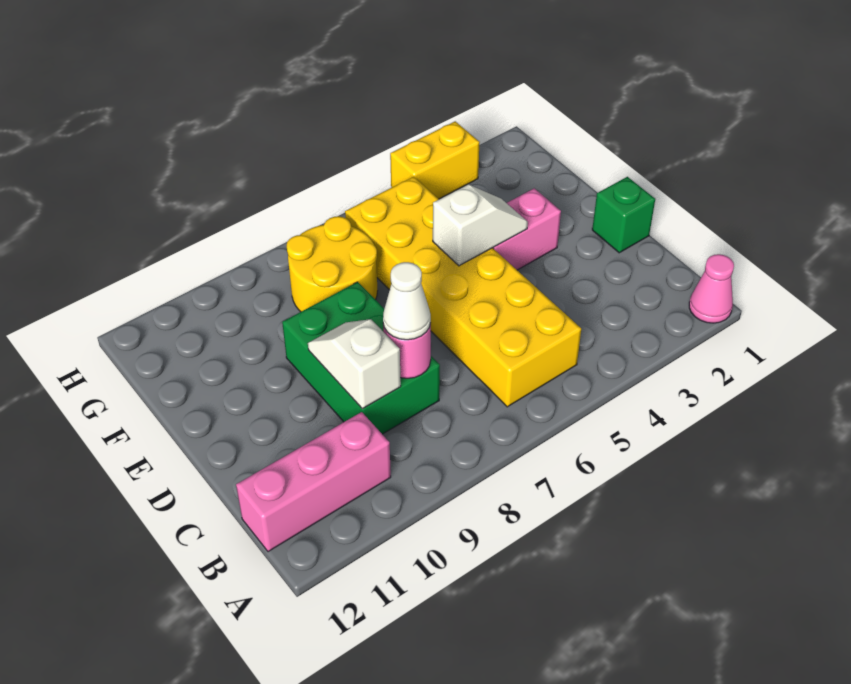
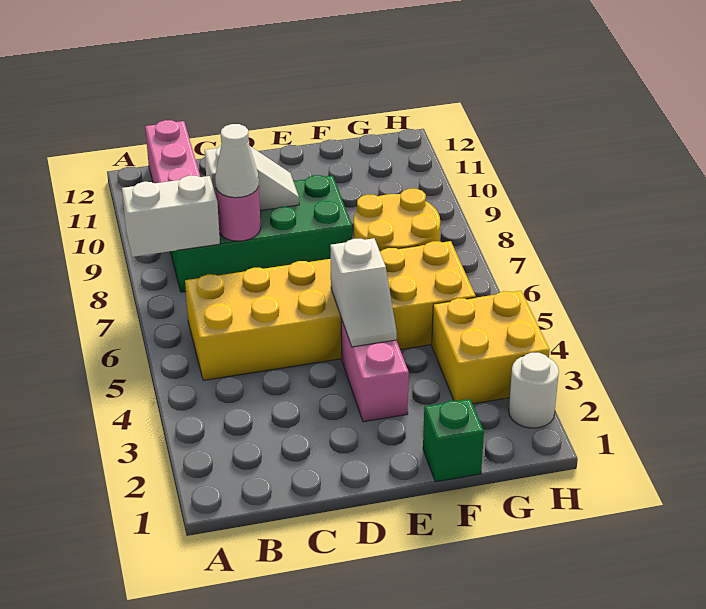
pink cone A1 level 1 -> none
none -> white brick A8:B8 level 2
green brick C8:E9 level 1 -> green brick B8:E9 level 1
green brick D1 level 1 -> green brick F1 level 1
none -> white round brick H2 level 1
yellow brick H3:H4 level 1 -> yellow brick G3:H4 level 1

